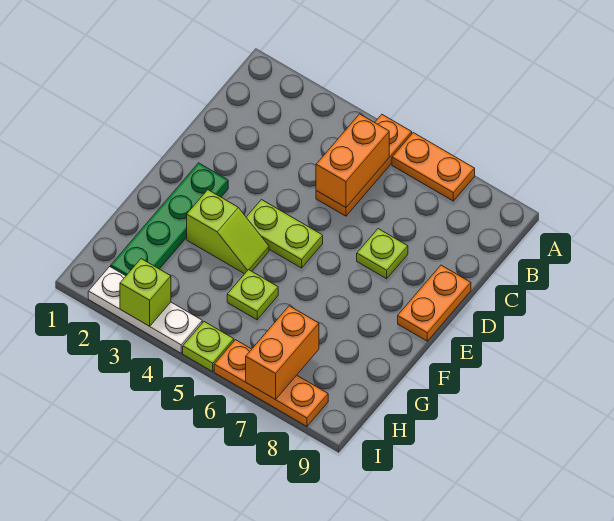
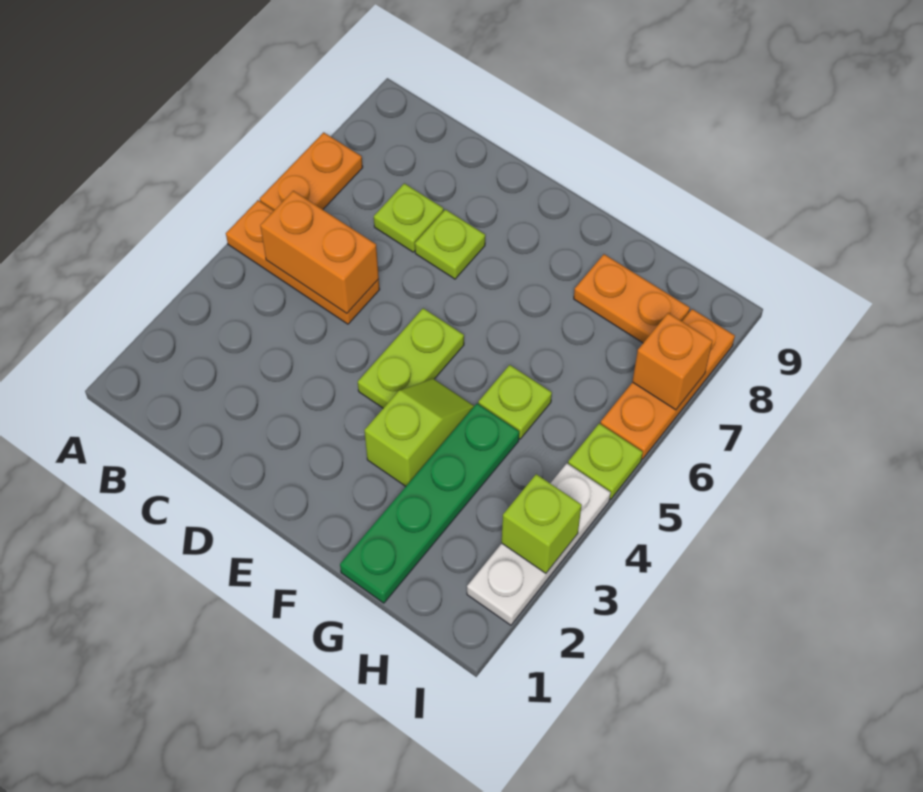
none -> lime plate C7 level 1
orange plate D9:E9 level 1 -> orange plate G8:H8 level 1
green plate E2:H2 level 1 -> green plate G1:G4 level 1
orange brick H7:I7 level 2 -> orange brick I7 level 2

